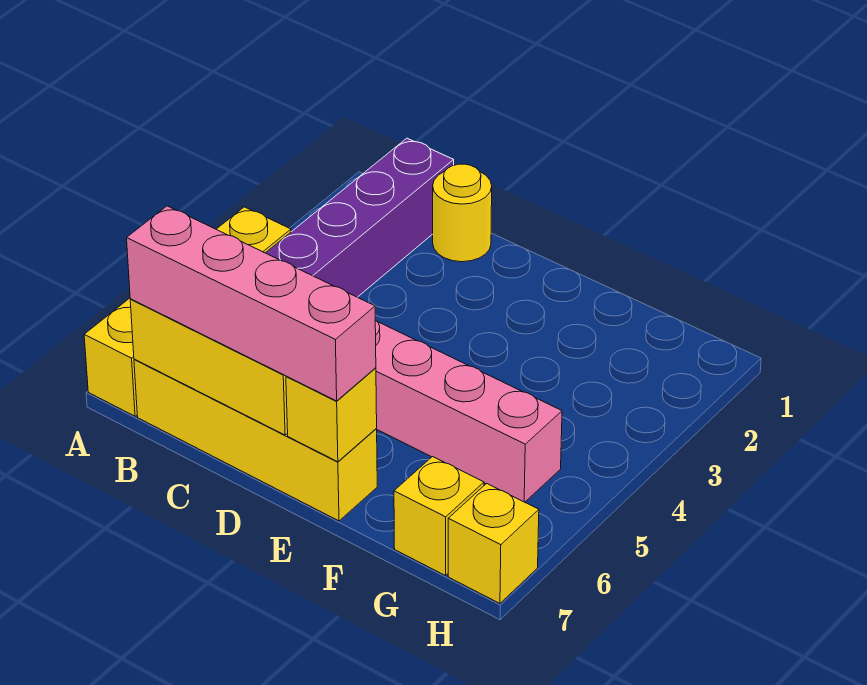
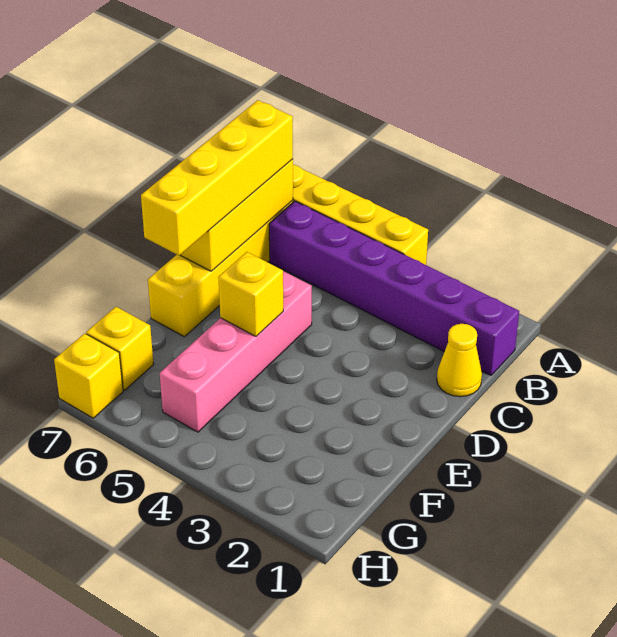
pink brick B7:E7 level 3 -> yellow brick B7:E7 level 3
yellow round brick C1 level 1 -> yellow cone C1 level 1
yellow brick E7 level 2 -> yellow brick E5 level 2

